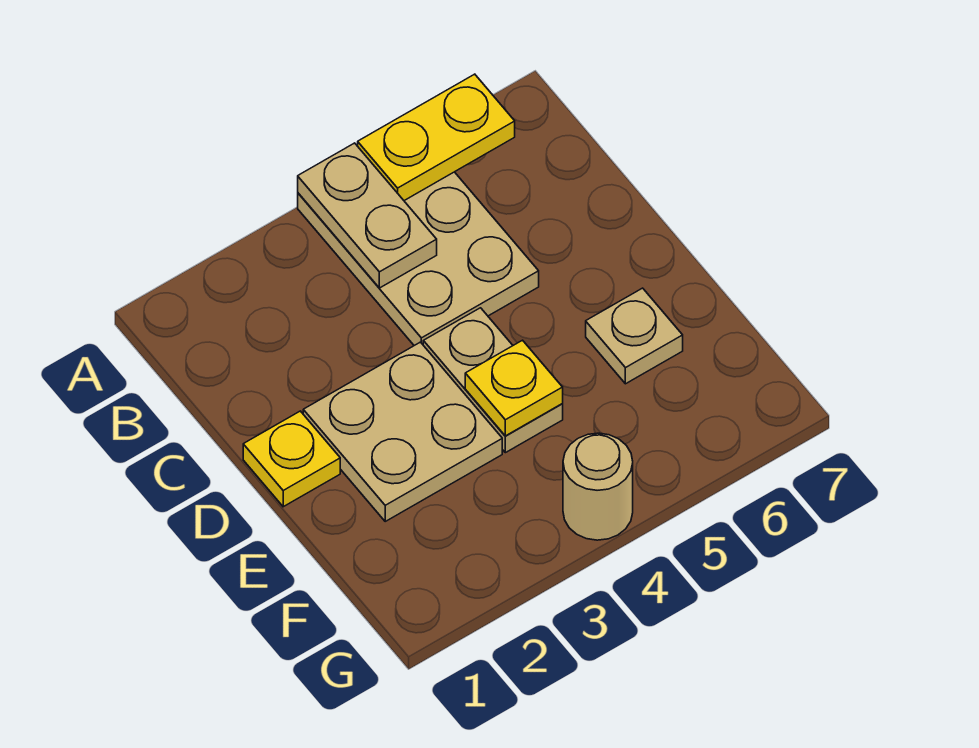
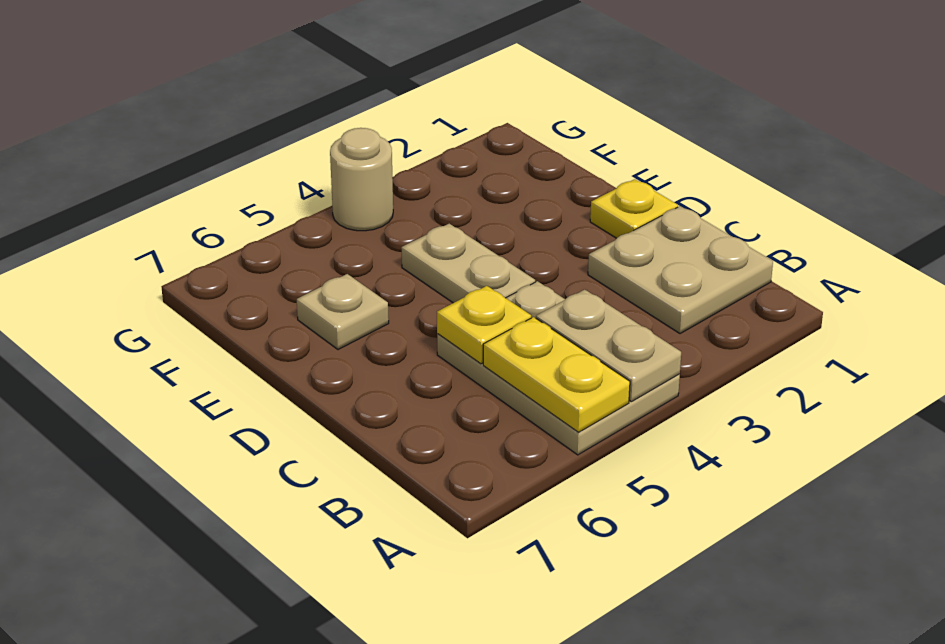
yellow plate A5:A6 level 2 -> yellow plate A5:B5 level 2
tan plate D2:E3 level 1 -> tan plate B1:C2 level 1
yellow plate E4 level 2 -> yellow plate C5 level 2

